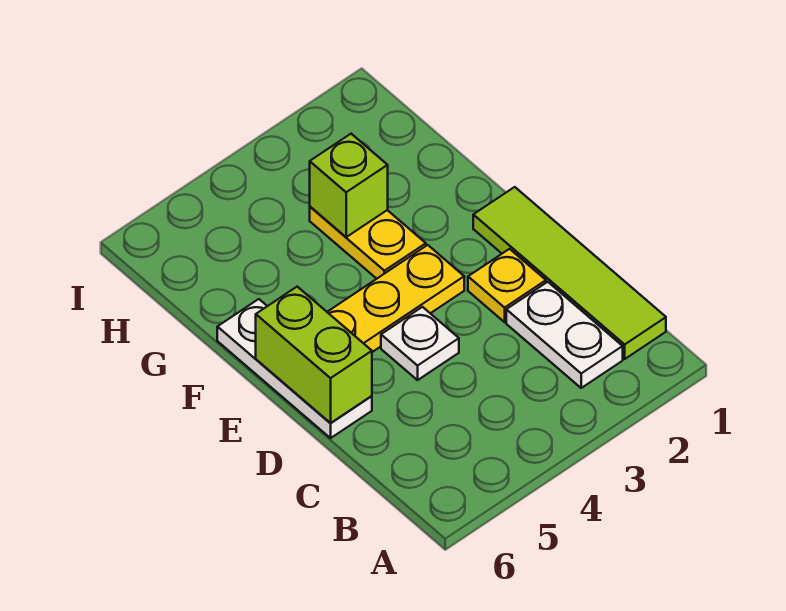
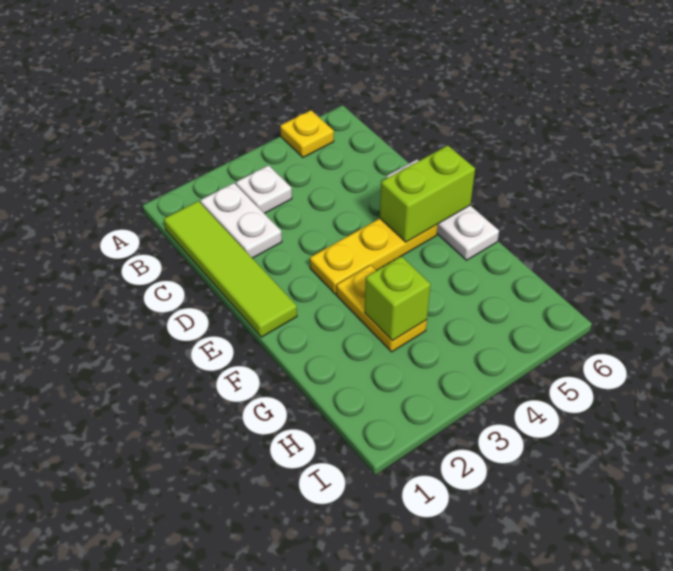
yellow plate D2 level 1 -> yellow plate A5 level 1
white plate D4 level 1 -> white plate B3 level 1
lime brick D6:E6 level 2 -> lime brick E5:E6 level 2

